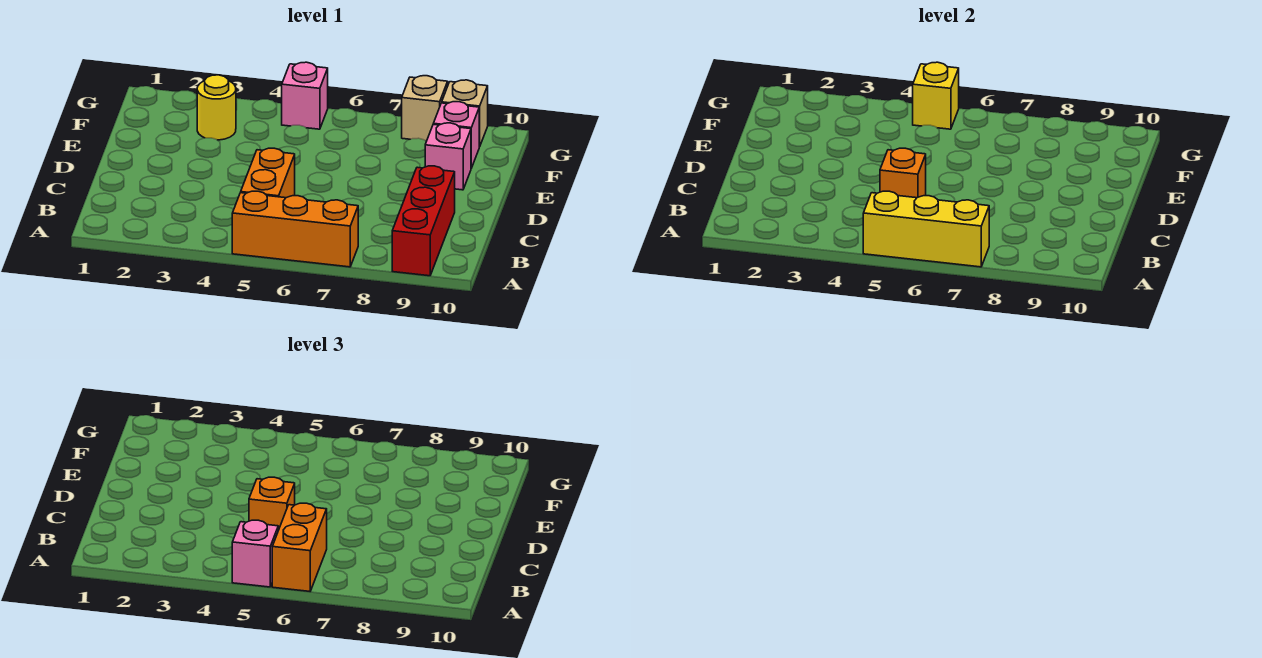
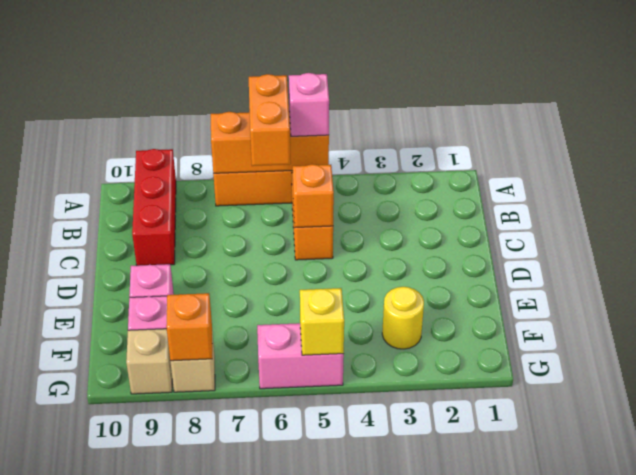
yellow brick A5:A7 level 2 -> orange brick A5:A7 level 2
orange brick C5 level 3 -> orange brick G8 level 2
pink brick G5 level 1 -> pink brick G5:G6 level 1

